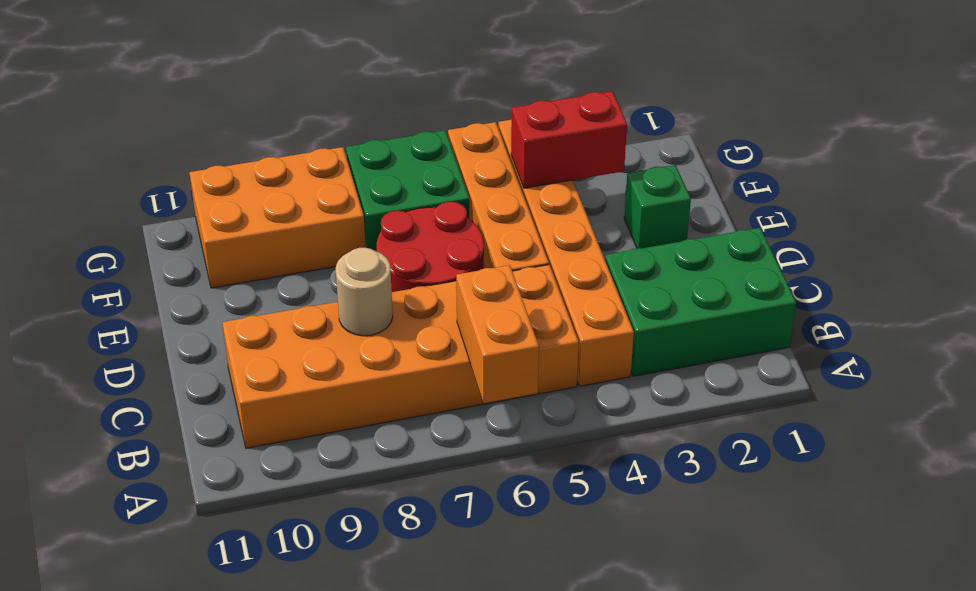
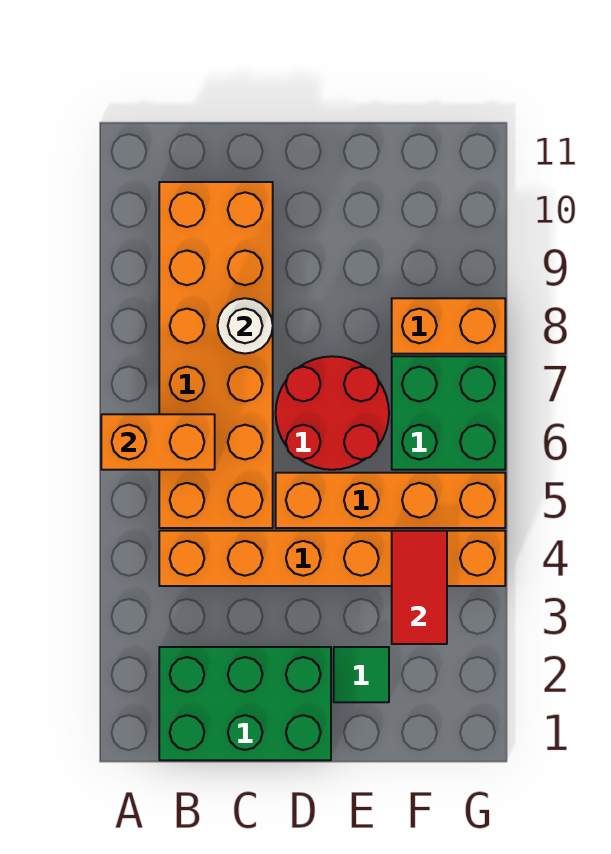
green brick B1:C3 level 1 -> green brick B1:D2 level 1
tan round brick C8 level 2 -> white round brick C8 level 2
green brick E2 level 1 -> green tile E2 level 1
red brick F3:F4 level 2 -> red tile F3:F4 level 2
orange brick F8:G10 level 1 -> orange brick F8:G8 level 1

